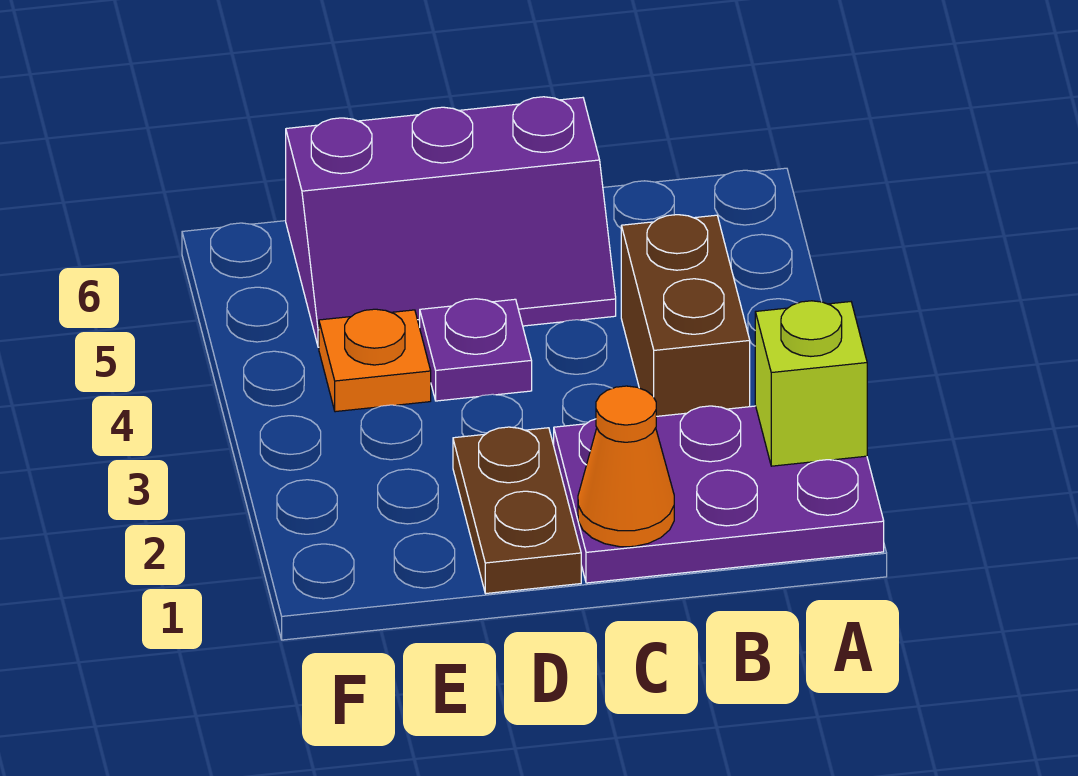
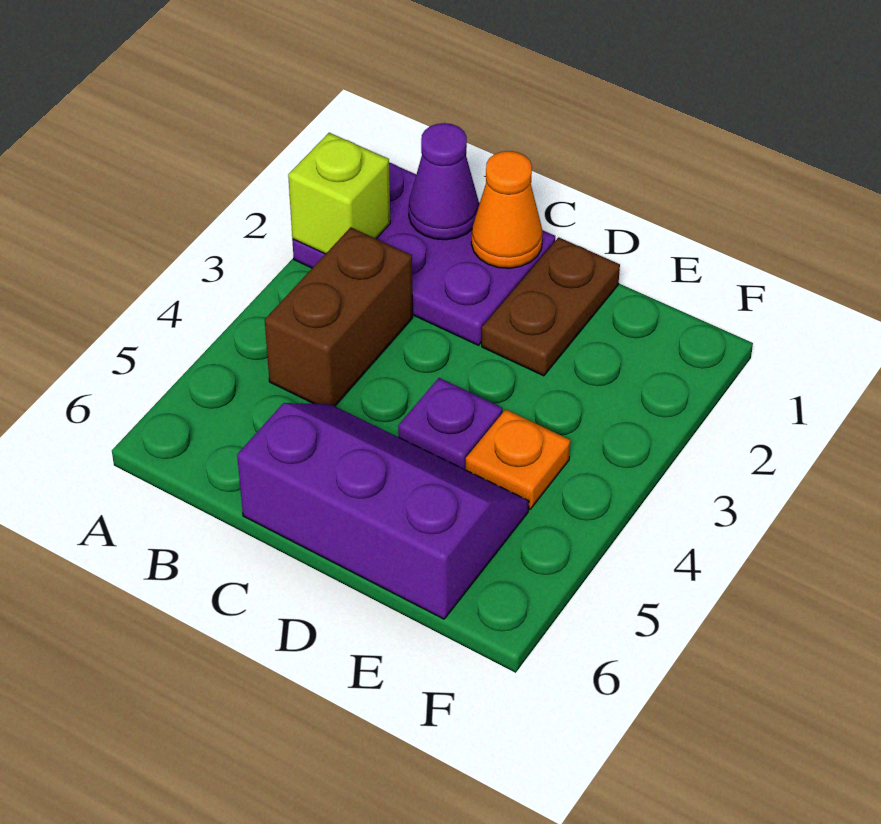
none -> purple cone B1 level 2

